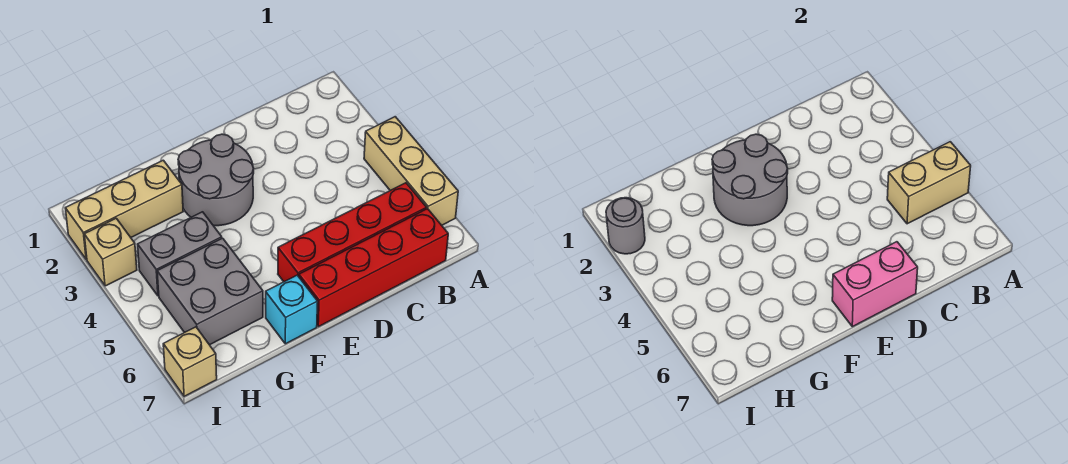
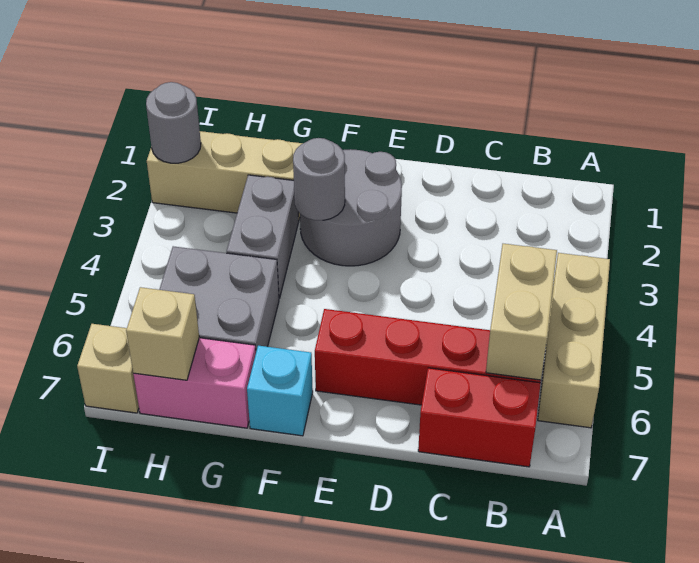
tan brick A5:B5 level 2 -> tan brick B5:B6 level 2
red brick B7:E7 level 1 -> red brick B7:C7 level 1
pink brick D7:E7 level 2 -> pink brick G7:H7 level 1
grey round brick E2:F3 level 2 -> grey round brick F3 level 2
grey brick G4:H4 level 1 -> grey brick G3:G4 level 1
tan brick I3 level 1 -> tan brick H7 level 2

